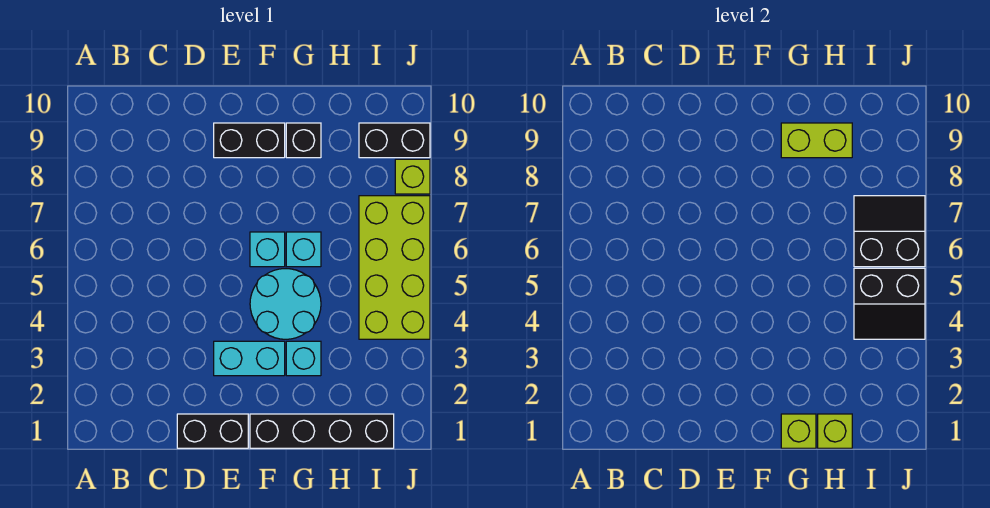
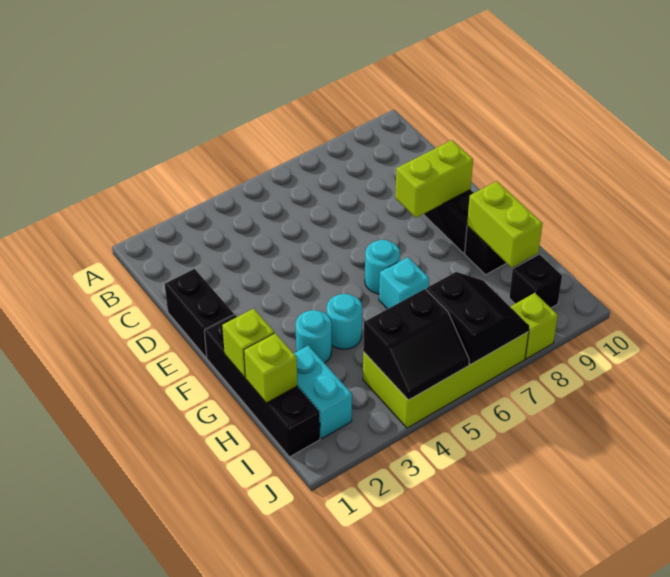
cyan brick E3:F3 level 1 -> cyan brick H2:I2 level 1
none -> lime brick E8:E9 level 2
cyan round brick F4:G5 level 1 -> cyan round brick G4 level 1
cyan brick F6 level 1 -> cyan round brick F6 level 1
cyan brick G3 level 1 -> cyan round brick G3 level 1
black slope I4:J5 level 2 top 5 -> black slope I4:J5 level 2 top I
black brick I9:J9 level 1 -> black brick I9 level 1

